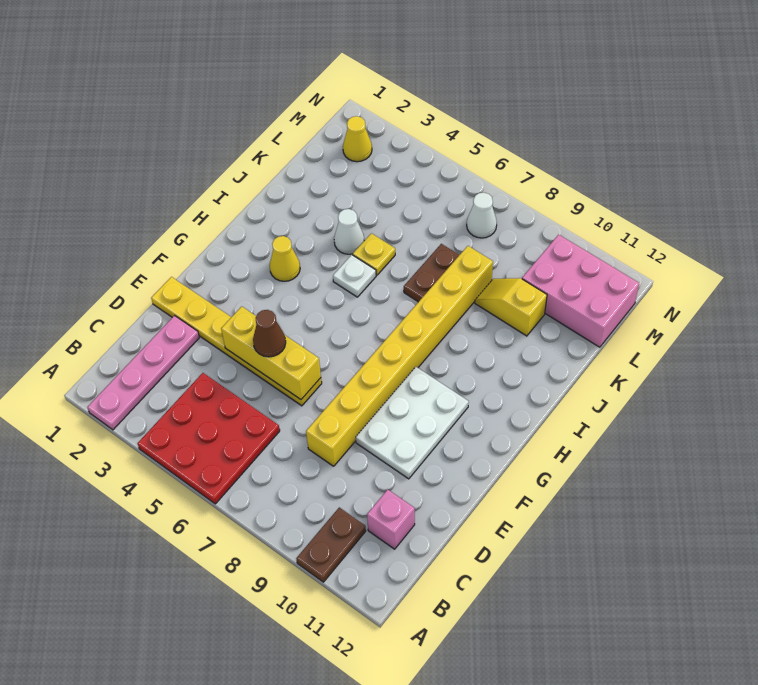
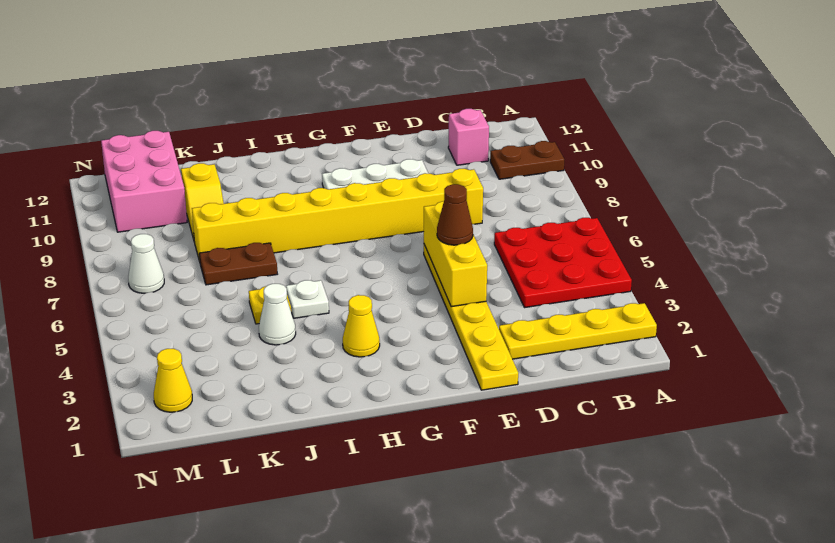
pink plate A2:D2 level 1 -> yellow plate A2:D2 level 1

